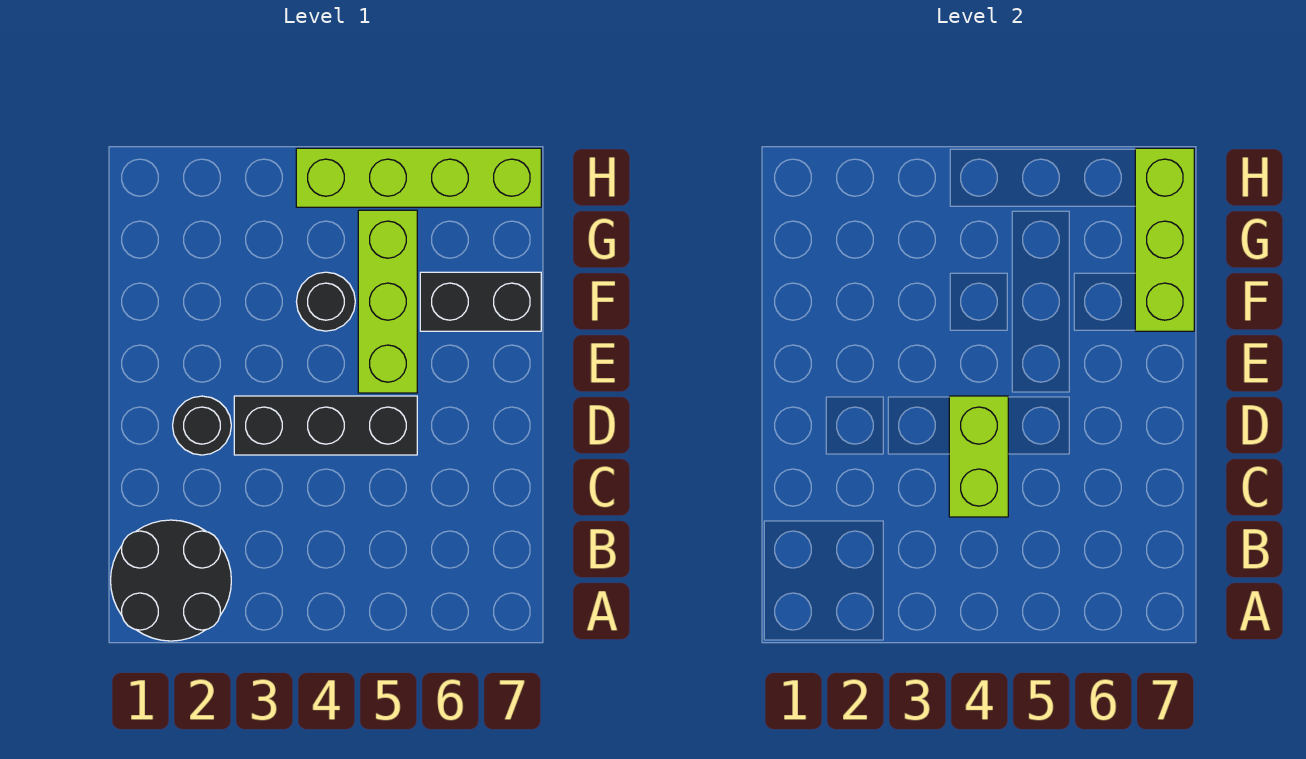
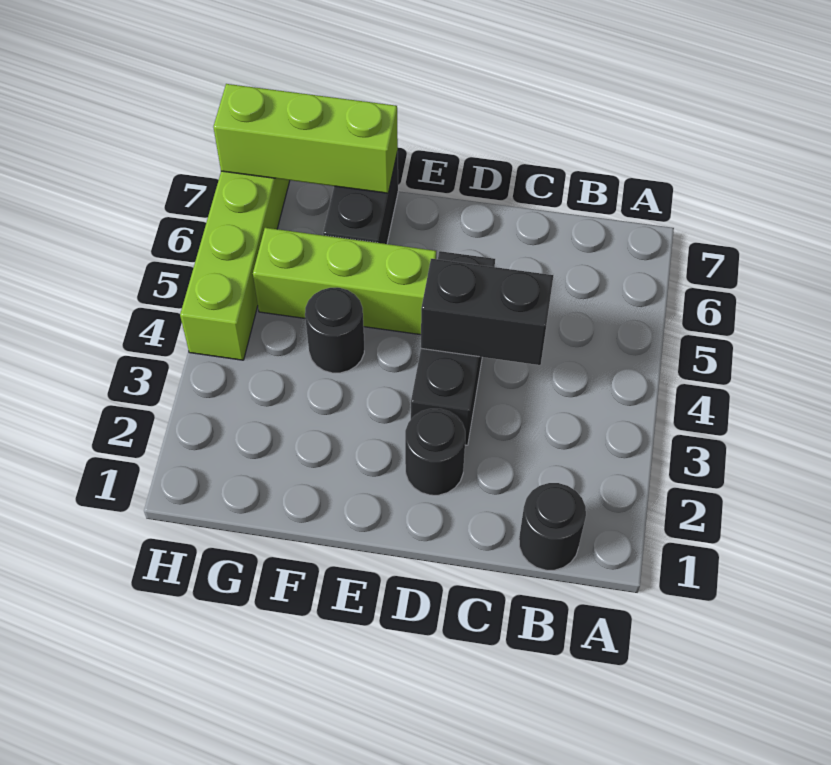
black round brick A1:B2 level 1 -> black round brick B1 level 1
lime brick C4:D4 level 2 -> black brick C4:D4 level 2

